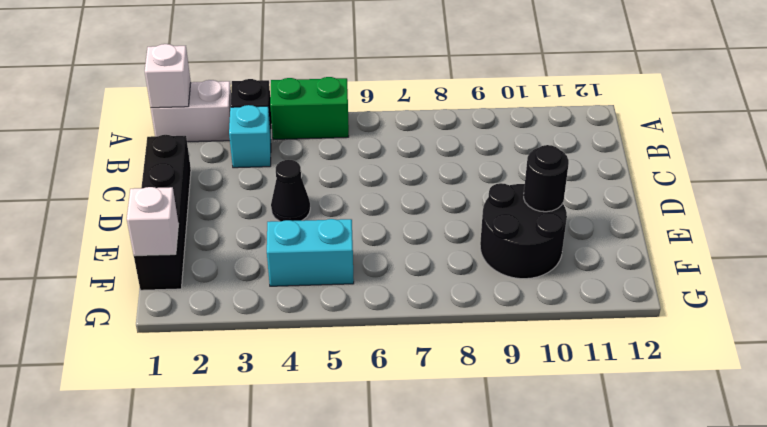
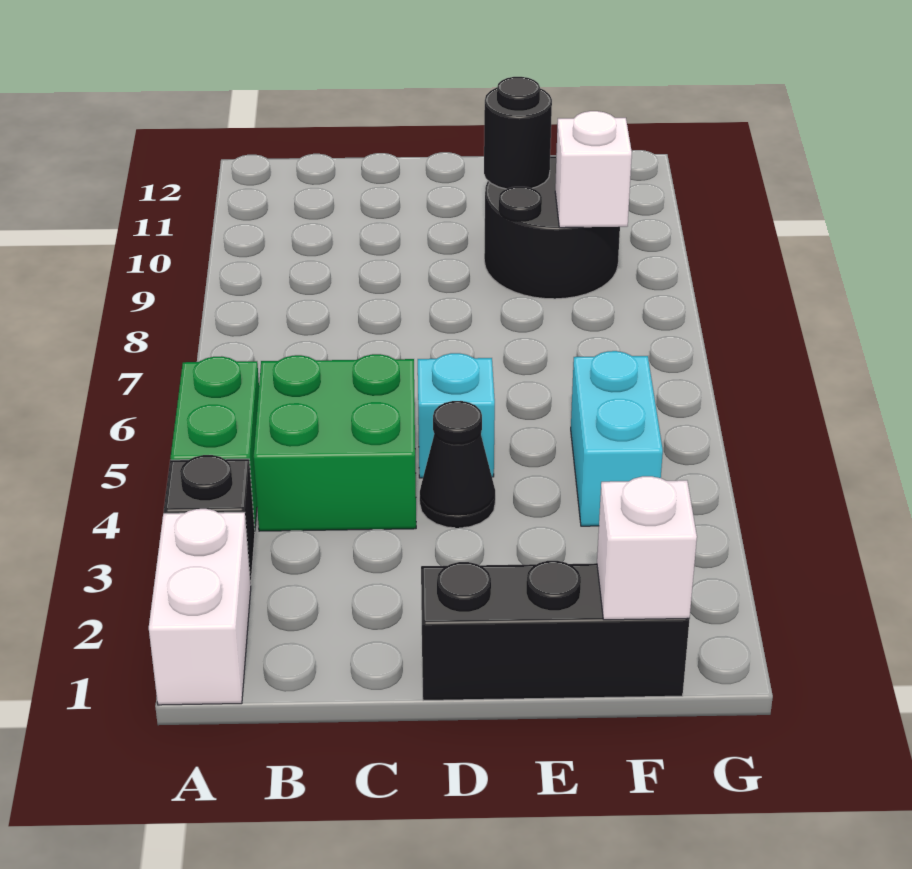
white brick A1 level 2 -> white brick F9 level 2
cyan brick B3 level 1 -> cyan brick D5 level 1
none -> green brick B4:C5 level 1
black brick C1:F1 level 1 -> black brick D1:F1 level 1

